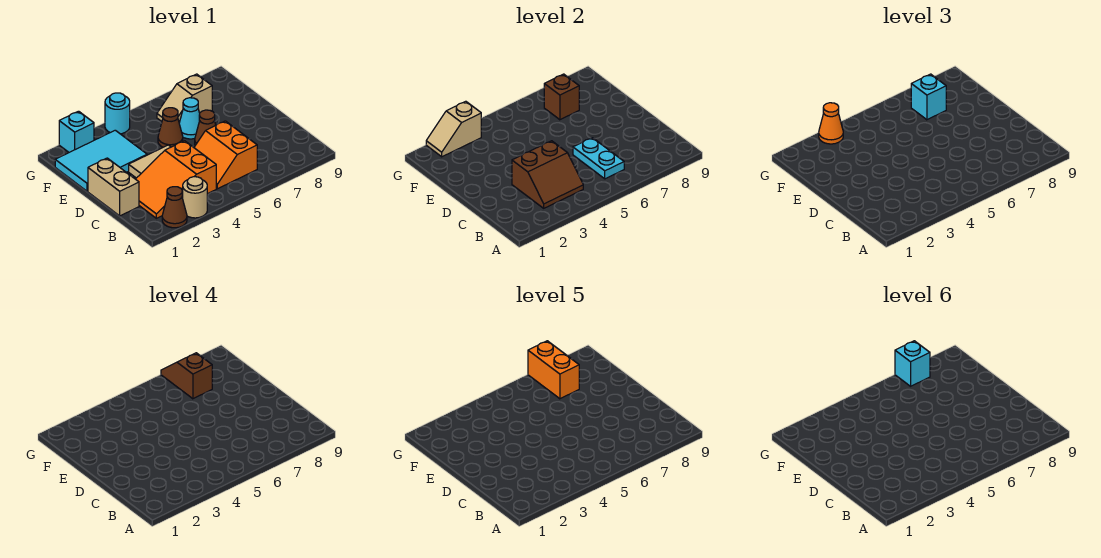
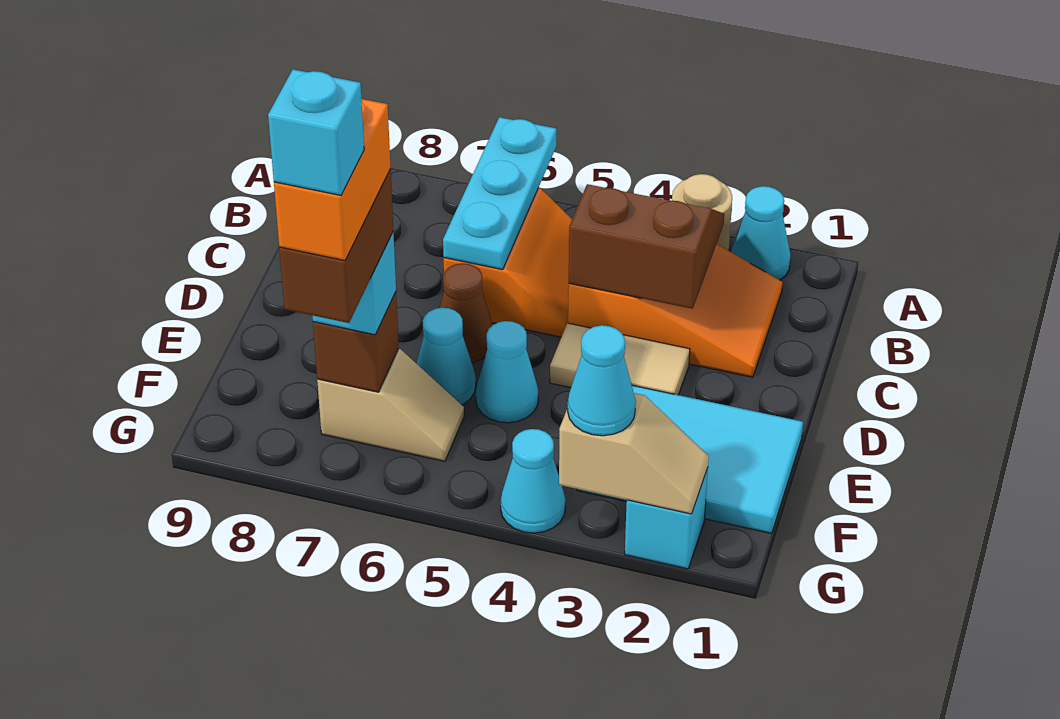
brown cone A2 level 1 -> cyan cone A2 level 1
cyan plate B6:C6 level 2 -> cyan plate A6:C6 level 2
tan brick C1:D1 level 1 -> none
brown cone E5 level 1 -> cyan cone E5 level 1
brown slope F7:G7 level 4 top F -> brown brick F7:G7 level 4
orange cone G3 level 3 -> cyan cone G3 level 3
cyan round brick G4 level 1 -> cyan cone G4 level 1

